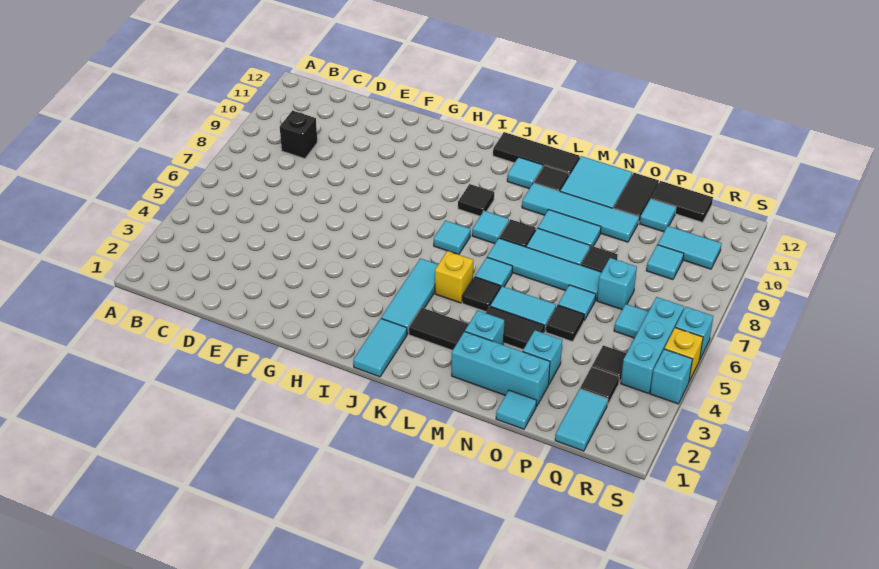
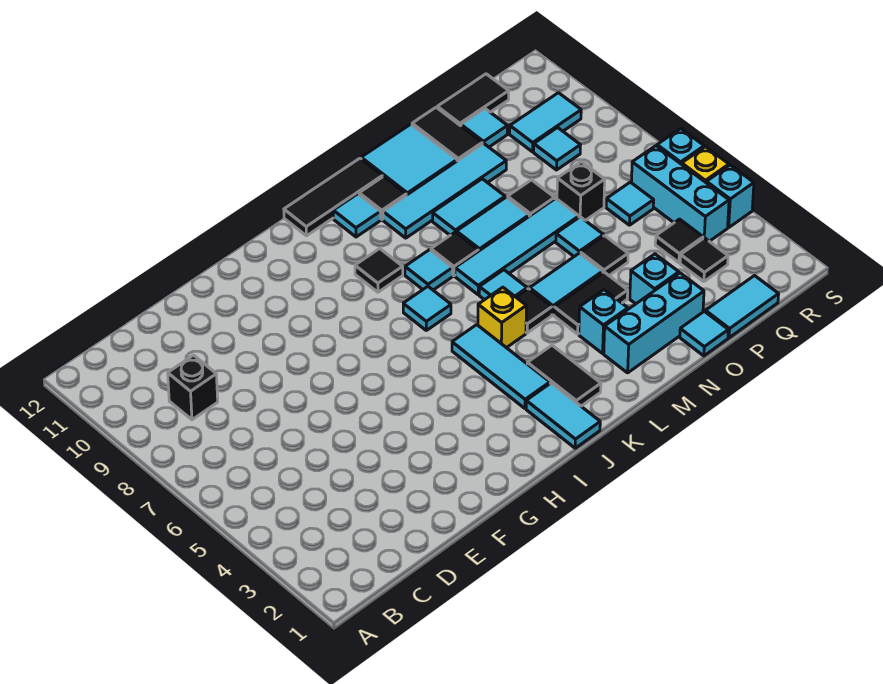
black tile K3:L3 level 1 -> black tile K2:K3 level 1
cyan brick P7 level 1 -> black brick P7 level 1
cyan tile Q1:Q2 level 1 -> cyan tile P1:Q1 level 1

